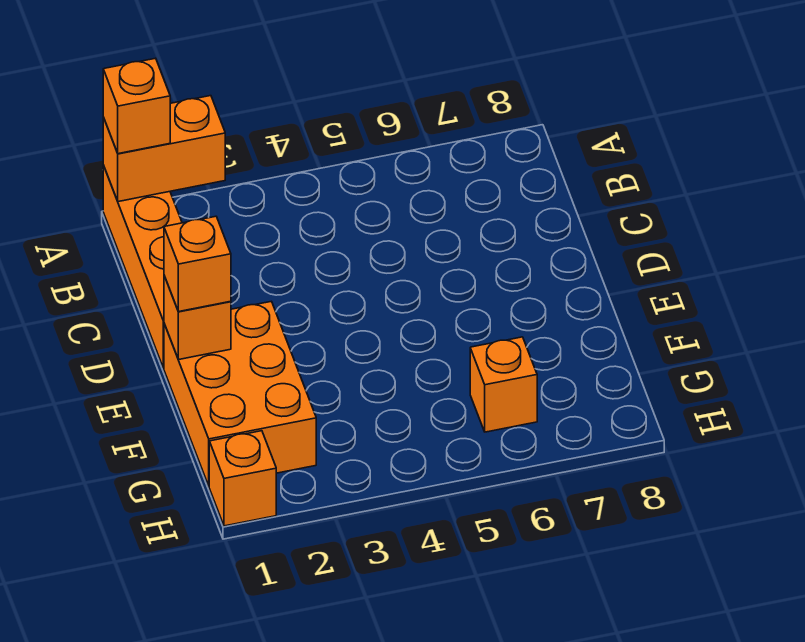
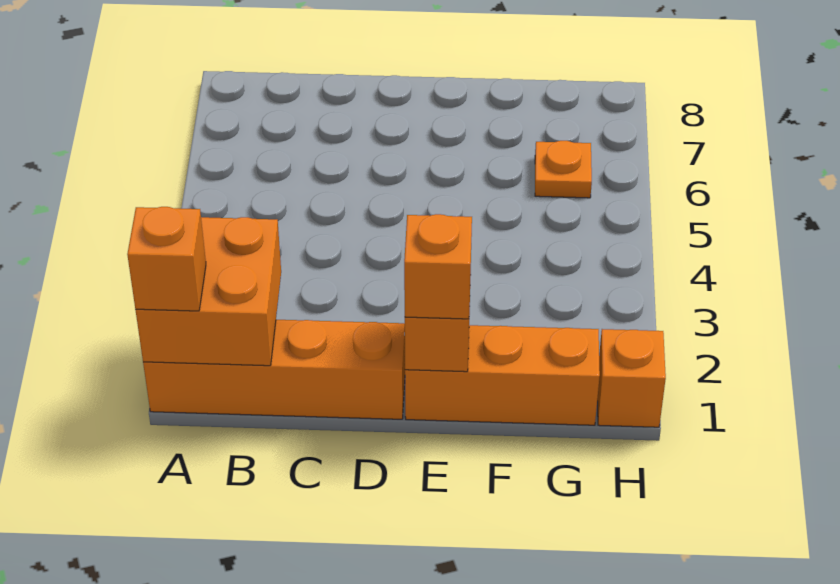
orange brick A1:A2 level 2 -> orange brick A1:B2 level 2
orange brick E1:G2 level 1 -> orange brick E1:G1 level 1
orange brick G6 level 1 -> orange plate G6 level 1

